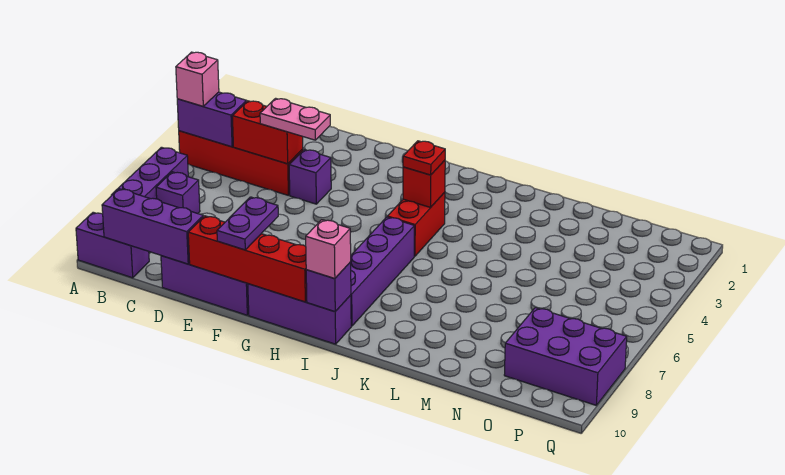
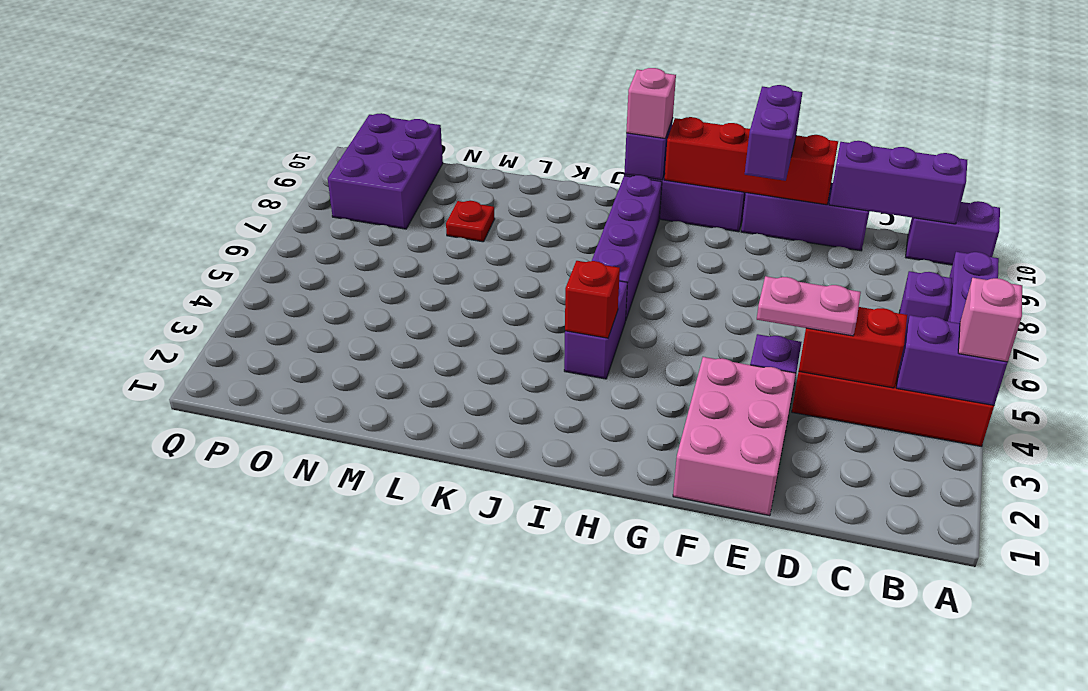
none -> pink brick E1:F3 level 1
purple plate F9:F10 level 3 -> purple brick F9:F10 level 3
red brick I4:I5 level 1 -> purple brick I4:I5 level 1
red plate I4 level 3 -> red plate M8 level 1
purple brick O8:Q9 level 1 -> purple brick O8:P10 level 1

